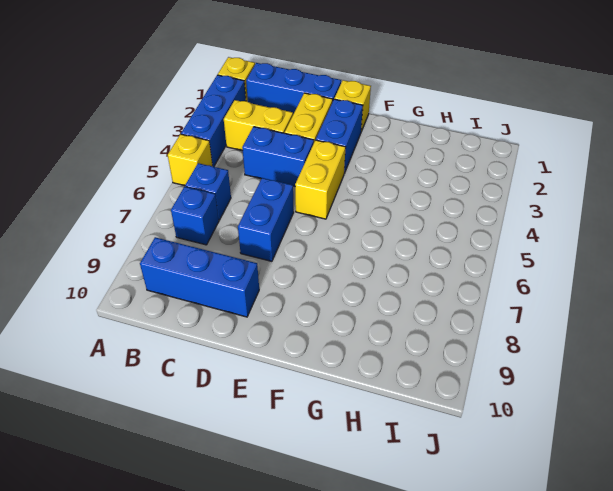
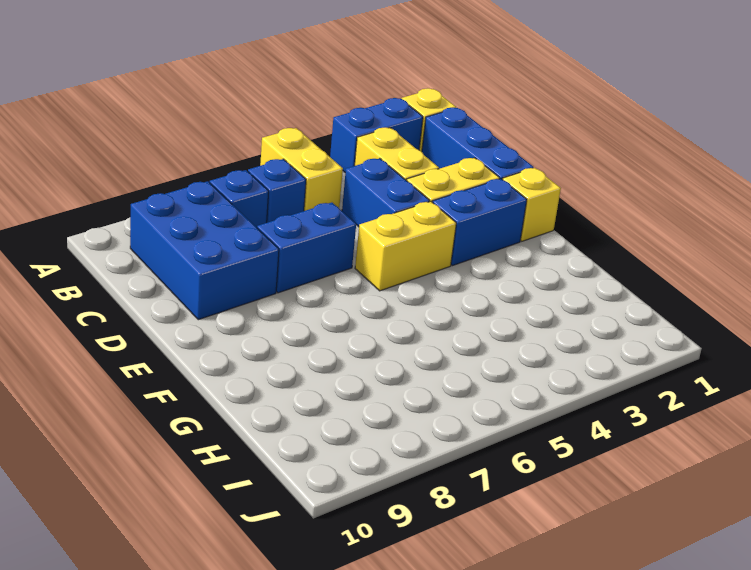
blue brick A2:A4 level 1 -> blue brick A2:A3 level 1
yellow brick A5 level 1 -> yellow brick A5:B5 level 1
blue brick B9:D9 level 1 -> blue brick B8:D9 level 1

